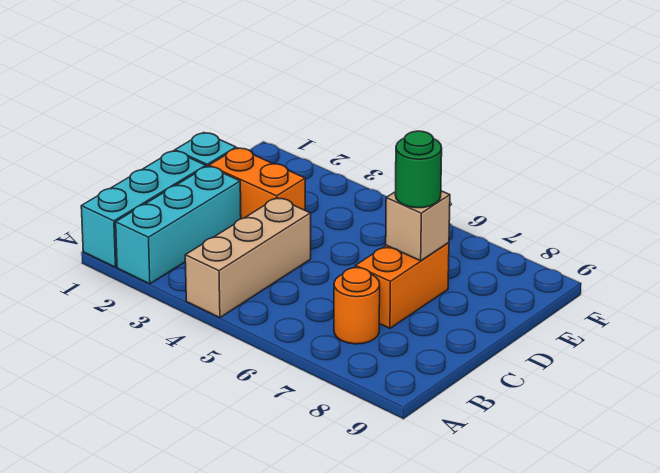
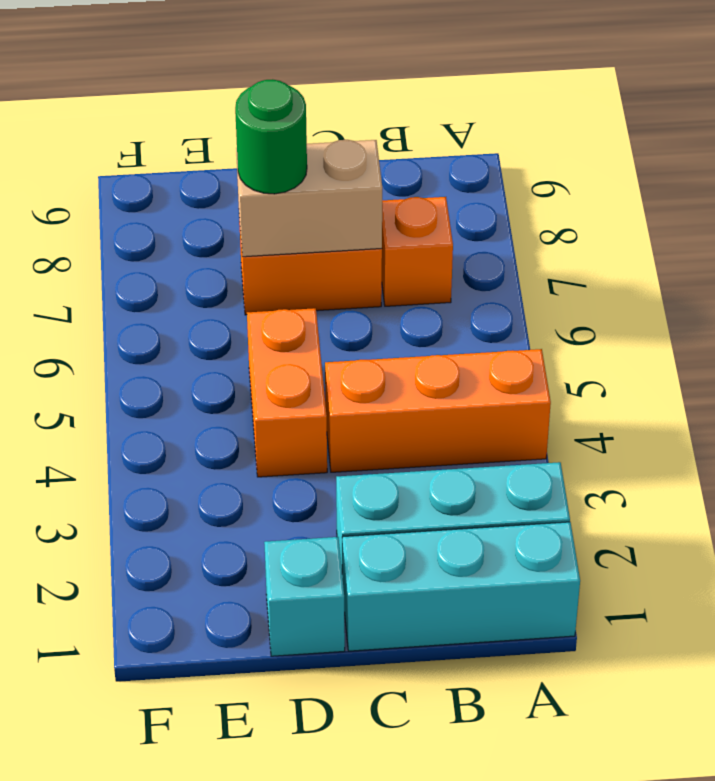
tan brick A4:C4 level 1 -> orange brick A4:C4 level 1
orange round brick B7 level 1 -> orange brick B7 level 1
orange brick D2:D3 level 1 -> orange brick D4:D5 level 1
tan brick D7 level 2 -> tan brick C7:D7 level 2

